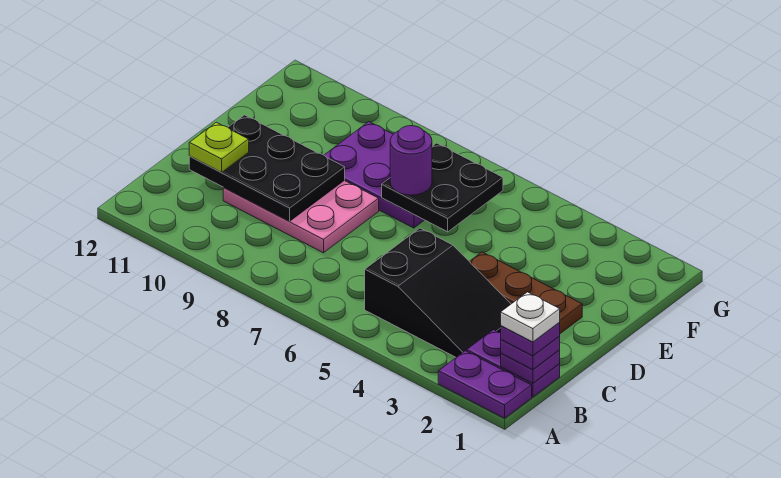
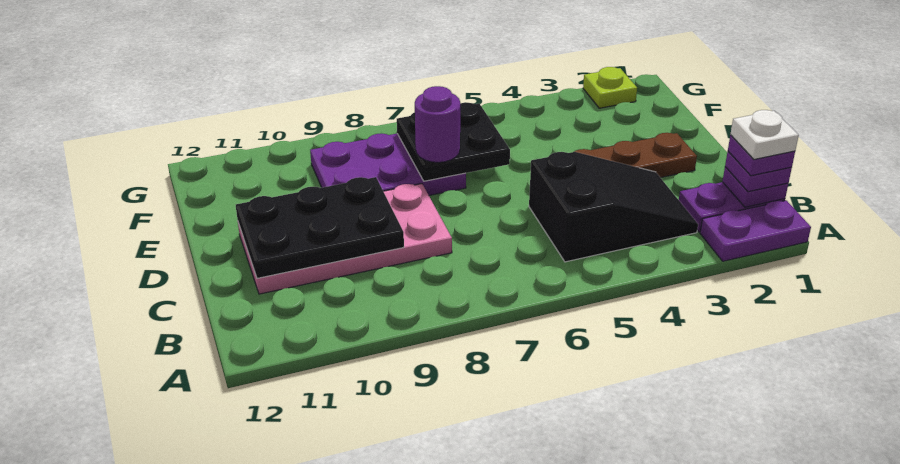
pink plate C8:D10 level 1 -> pink plate C8:D11 level 1
lime plate C11 level 3 -> lime plate G2 level 1

